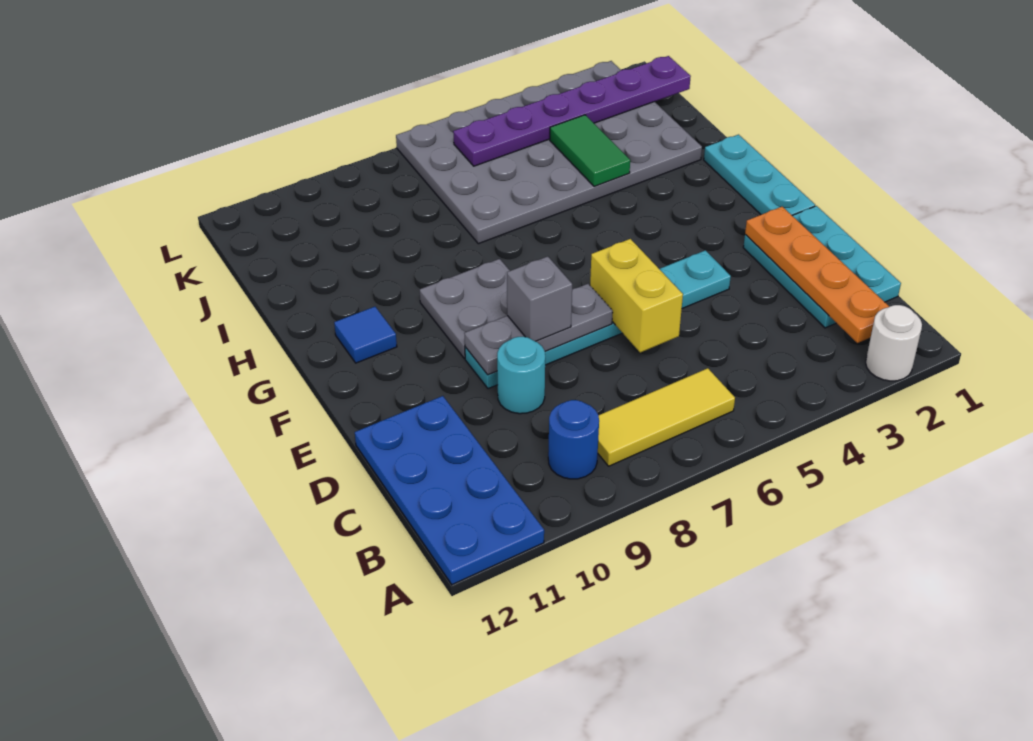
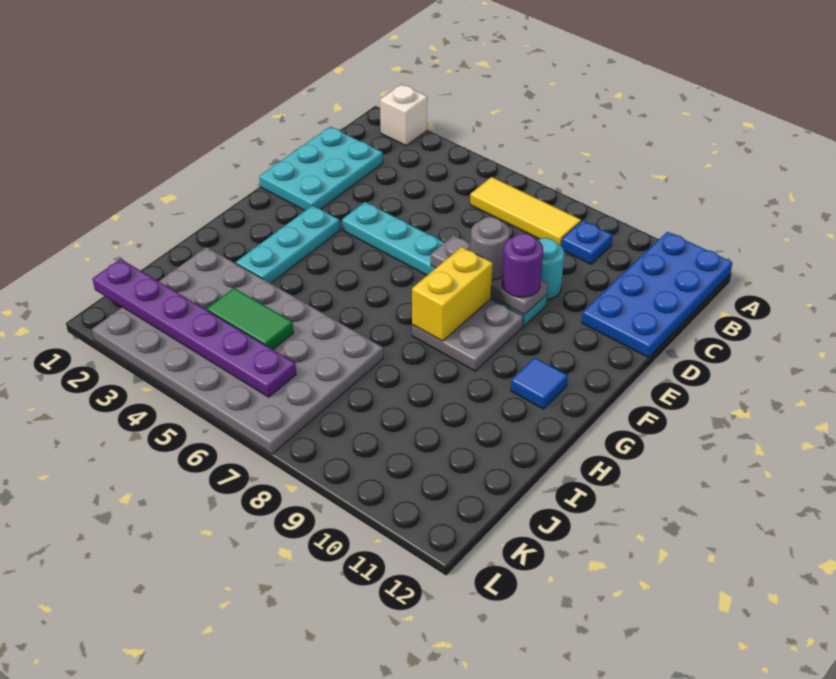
white round brick A2 level 1 -> white brick A2 level 1
orange plate B2:E2 level 2 -> none
blue round brick B9 level 1 -> blue plate B9 level 1
yellow brick D6:E6 level 2 -> yellow brick F8:G8 level 2
grey brick E8 level 3 -> grey round brick E8 level 3
none -> purple round brick E9 level 3
cyan plate F1:H1 level 1 -> cyan plate F3:H3 level 1
green tile I4:J4 level 2 -> green tile J4:J5 level 2

